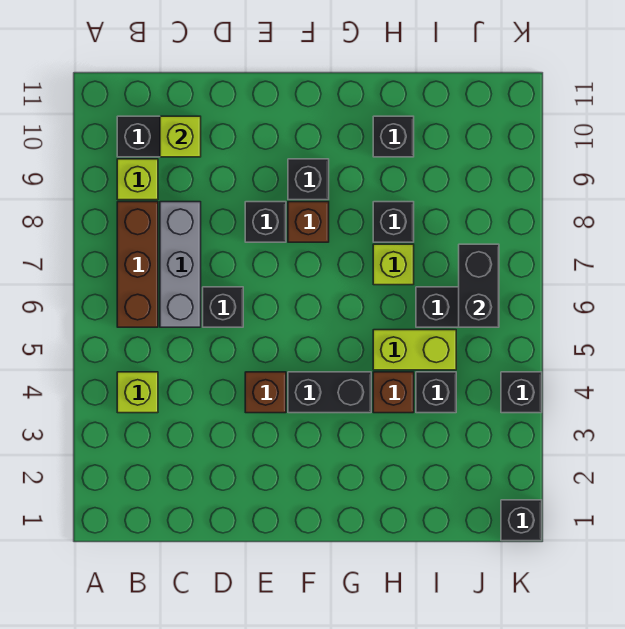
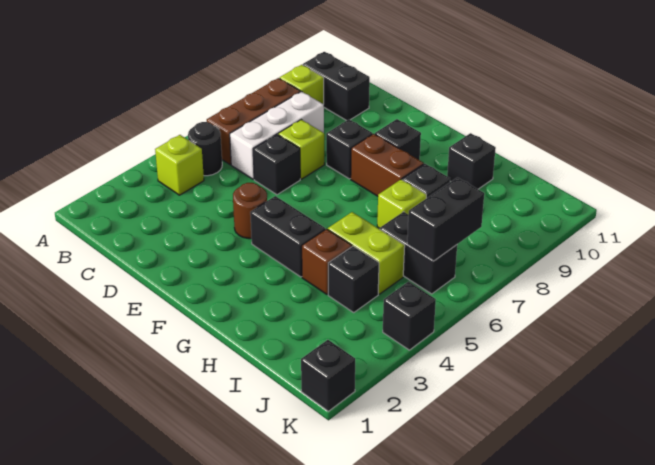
none -> black round brick B5 level 1
grey brick C6:C8 level 1 -> white brick C6:C8 level 1
lime brick C10 level 2 -> lime brick D7 level 1
brown brick E4 level 1 -> brown round brick E4 level 1
brown brick F8 level 1 -> brown brick F8:G8 level 1

